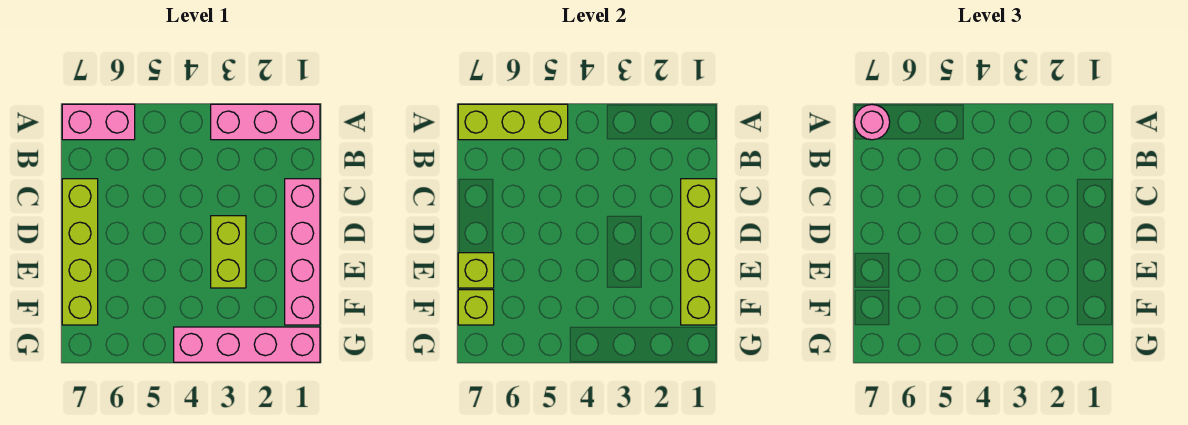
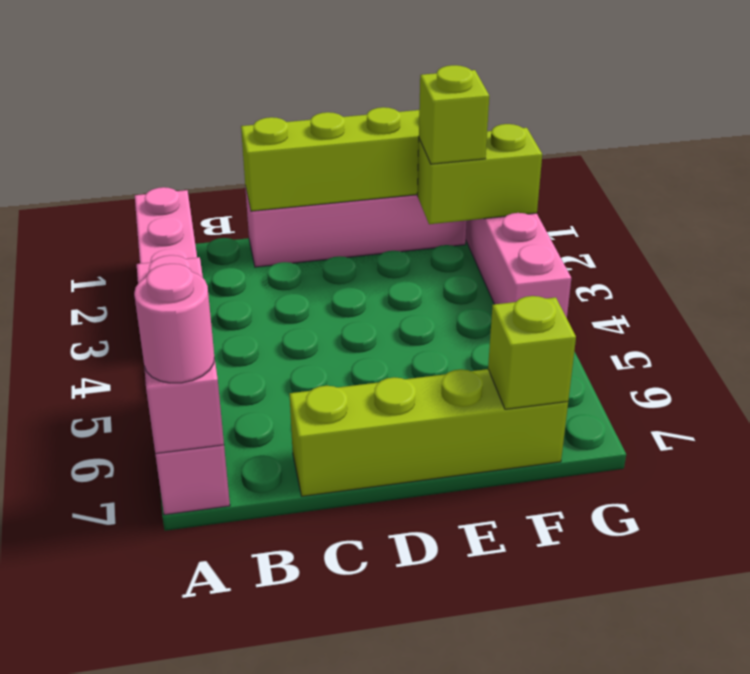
lime brick A5:A7 level 2 -> pink brick A5:A7 level 2
lime brick D3:E3 level 1 -> lime brick F2:G2 level 2
lime brick E7 level 2 -> lime brick F2 level 3

